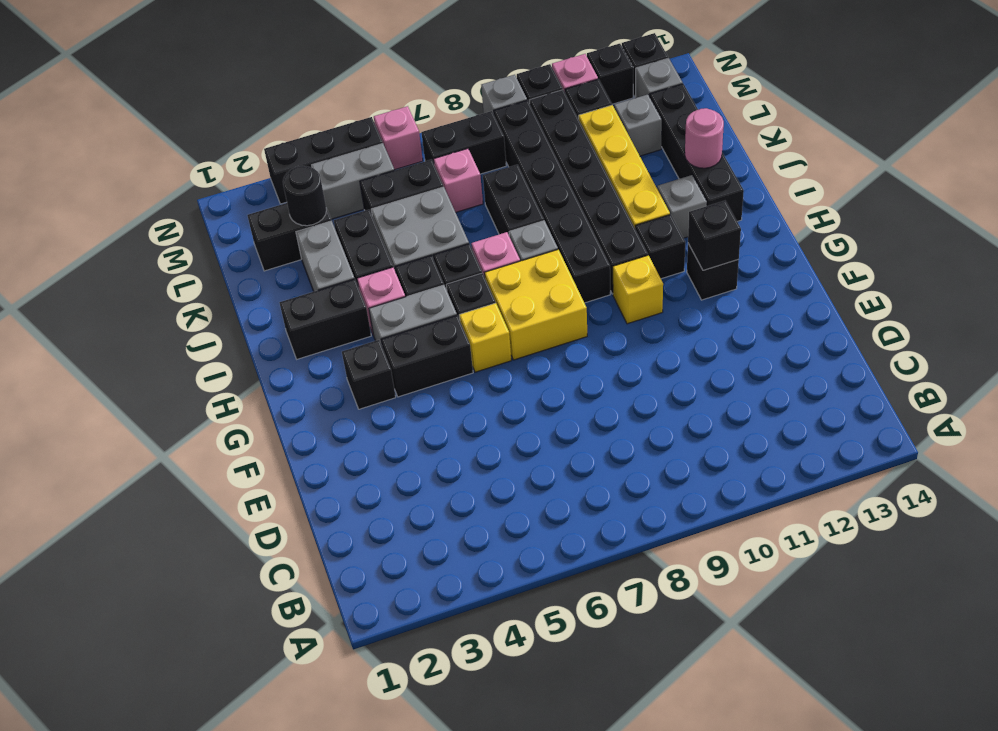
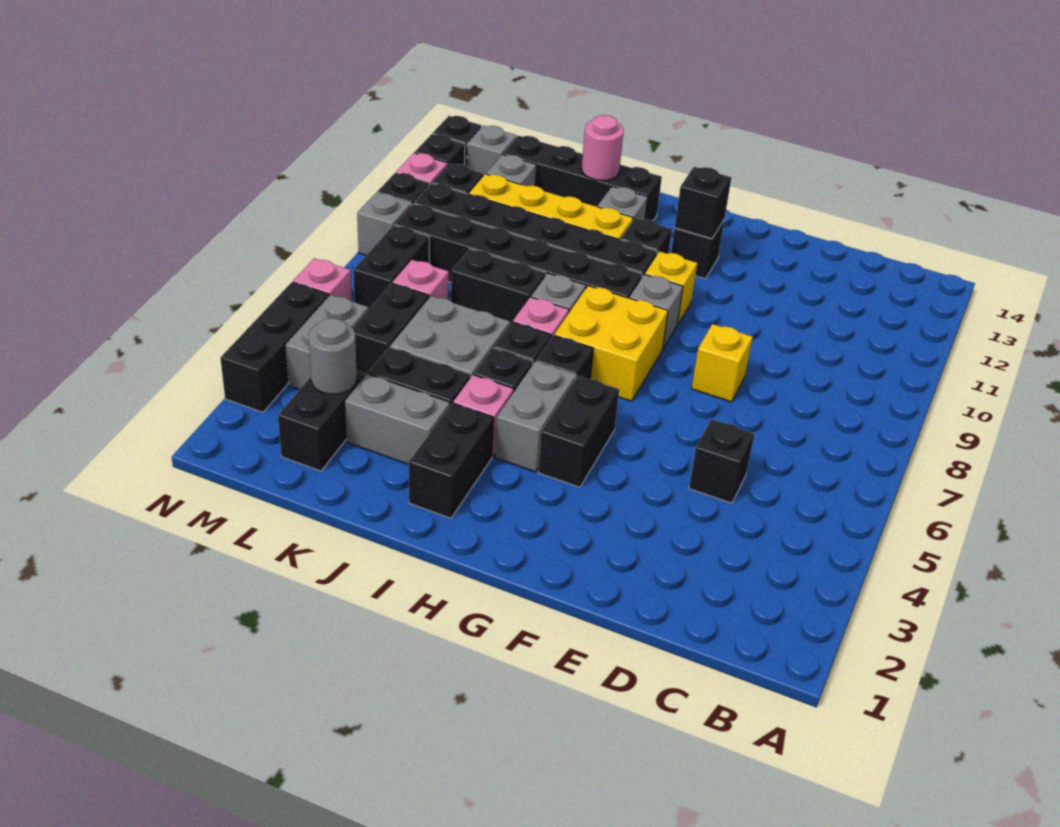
black brick G3 level 1 -> black brick D5 level 1
yellow brick G6 level 1 -> yellow brick E8 level 1
none -> grey brick G9 level 1
black round brick L3 level 2 -> grey round brick L3 level 2

